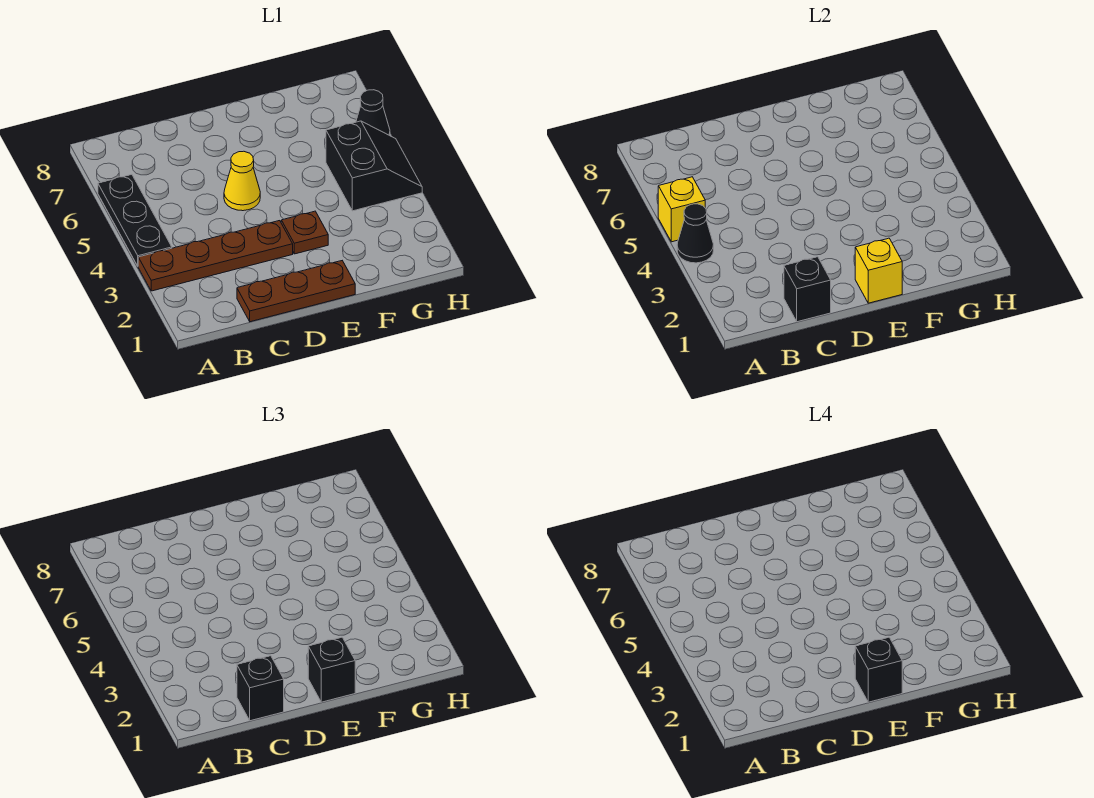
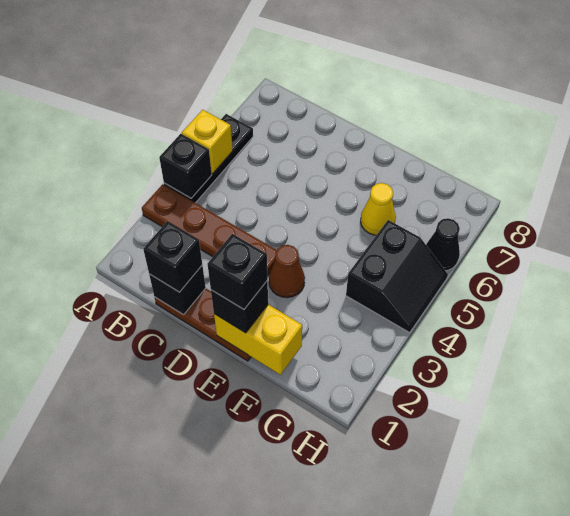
black cone A4 level 2 -> black brick A4 level 2
yellow cone D5 level 1 -> yellow cone F6 level 1
yellow brick E1 level 2 -> yellow brick E1:F1 level 2
brown plate E3 level 1 -> brown cone E3 level 1

